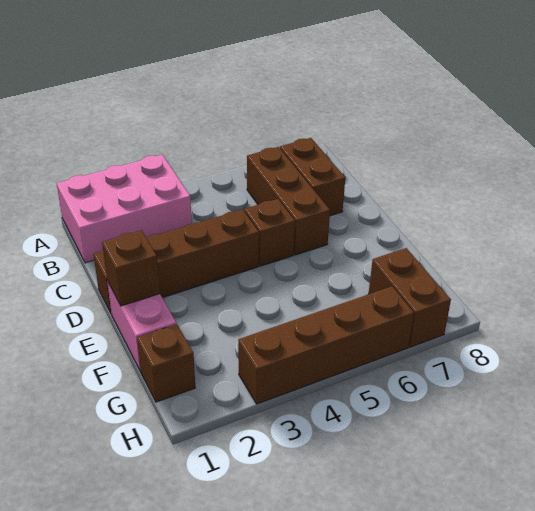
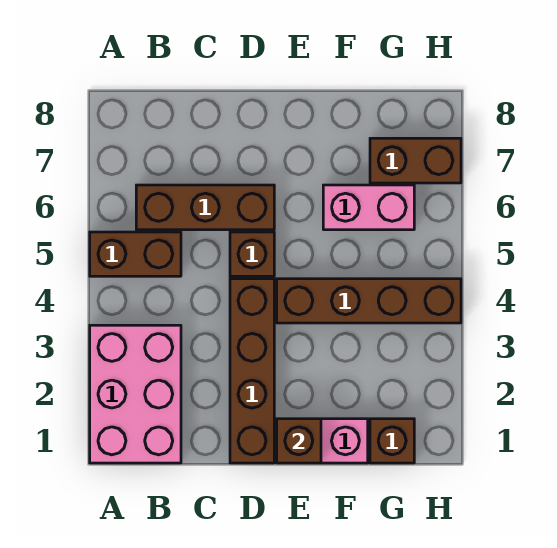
brown brick B7:C7 level 1 -> brown brick A5:B5 level 1
none -> pink brick F6:G6 level 1
brown brick H3:H6 level 1 -> brown brick E4:H4 level 1

